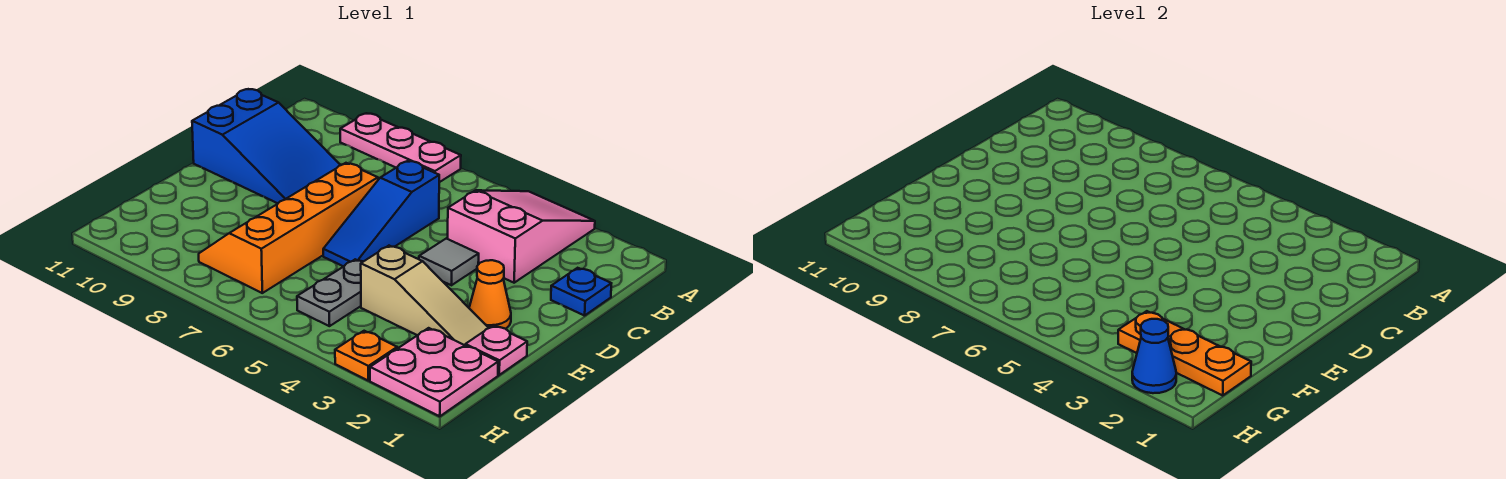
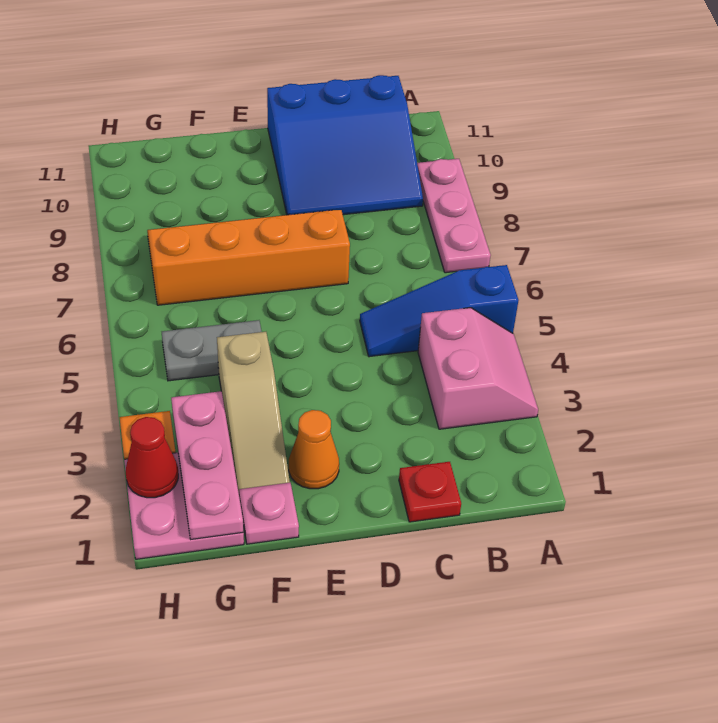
pink slope A3:C4 level 1 top C -> pink slope A3:B4 level 1 top B
blue plate C1 level 1 -> red plate C1 level 1
blue slope C6:E6 level 1 top C -> blue slope A5:C5 level 1 top A
blue slope C9:D11 level 1 top 11 -> blue slope B9:D11 level 1 top 11
grey tile D4 level 1 -> none
orange plate G1:G3 level 2 -> pink plate G1:G3 level 2
blue cone H2 level 2 -> red cone H2 level 2

